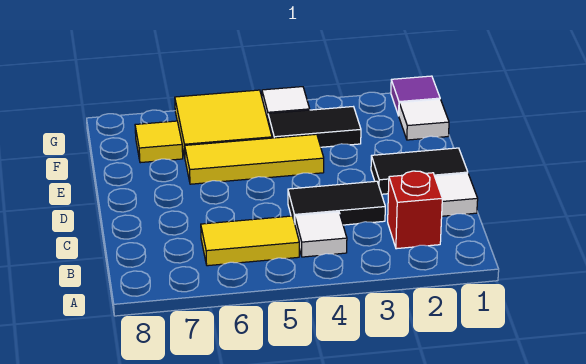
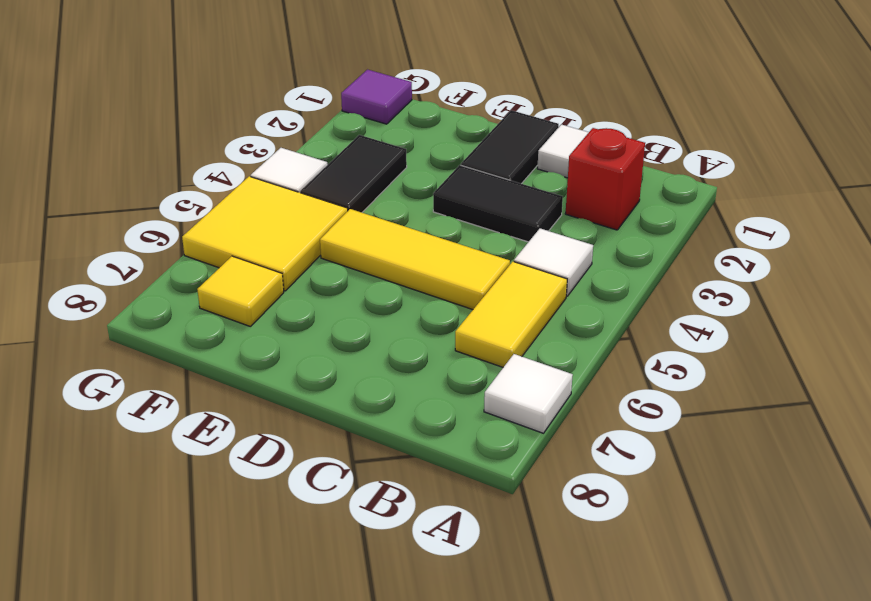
black tile C3:C4 level 1 -> black tile C3:D3 level 1
yellow tile E4:E6 level 1 -> yellow tile C5:E5 level 1
white tile F1 level 1 -> white tile A7 level 1

